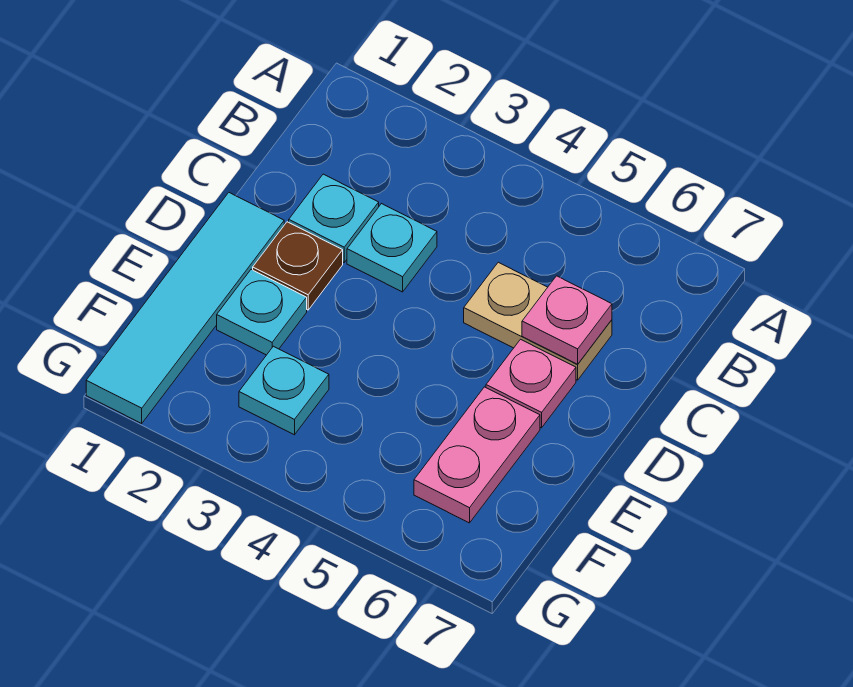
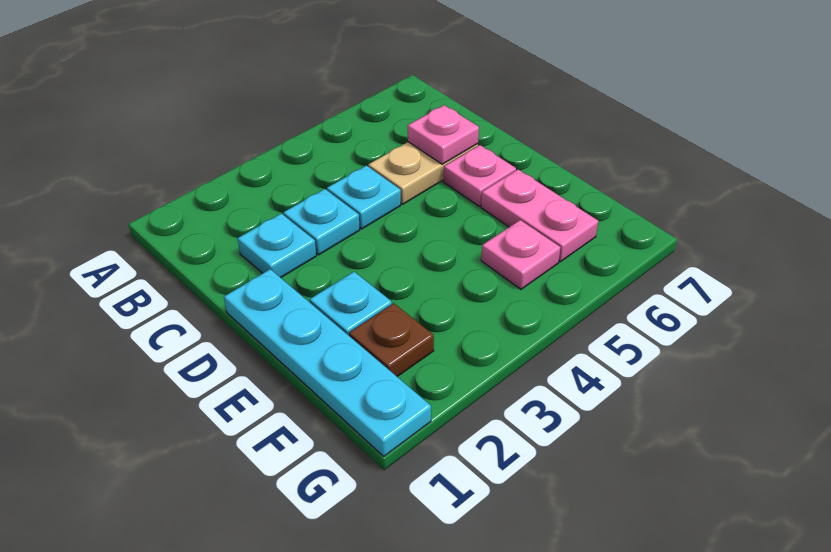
cyan tile D1:G1 level 1 -> cyan plate D1:G1 level 1
brown plate D2 level 1 -> brown plate F2 level 1
cyan plate F3 level 1 -> cyan plate C4 level 1
none -> pink plate F5 level 1

